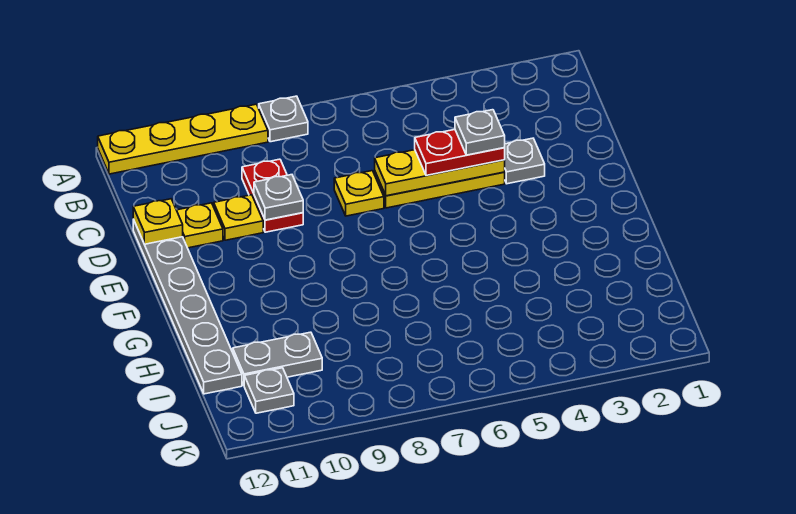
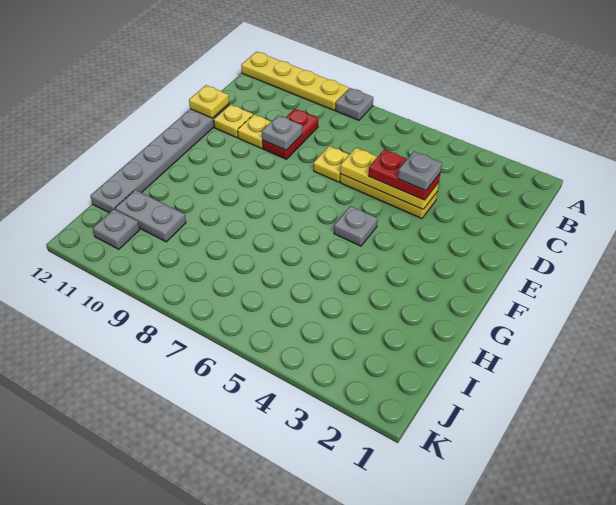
grey plate D3 level 1 -> grey plate F5 level 1

